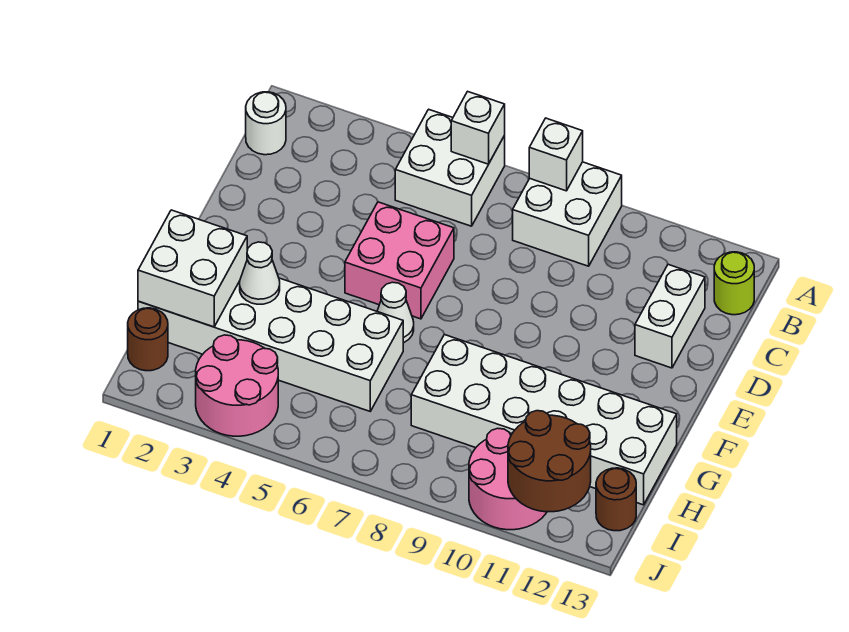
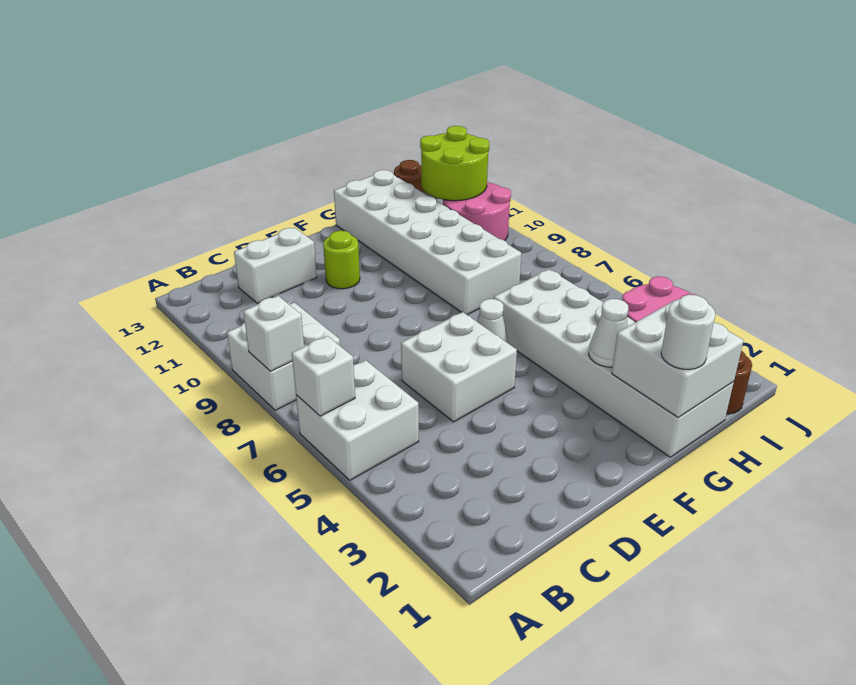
white round brick B1 level 1 -> white round brick G1 level 3
lime round brick B13 level 1 -> lime round brick E11 level 1
pink brick D5:E6 level 1 -> white brick D5:E6 level 1
brown round brick I11:J12 level 2 -> lime round brick I11:J12 level 2

